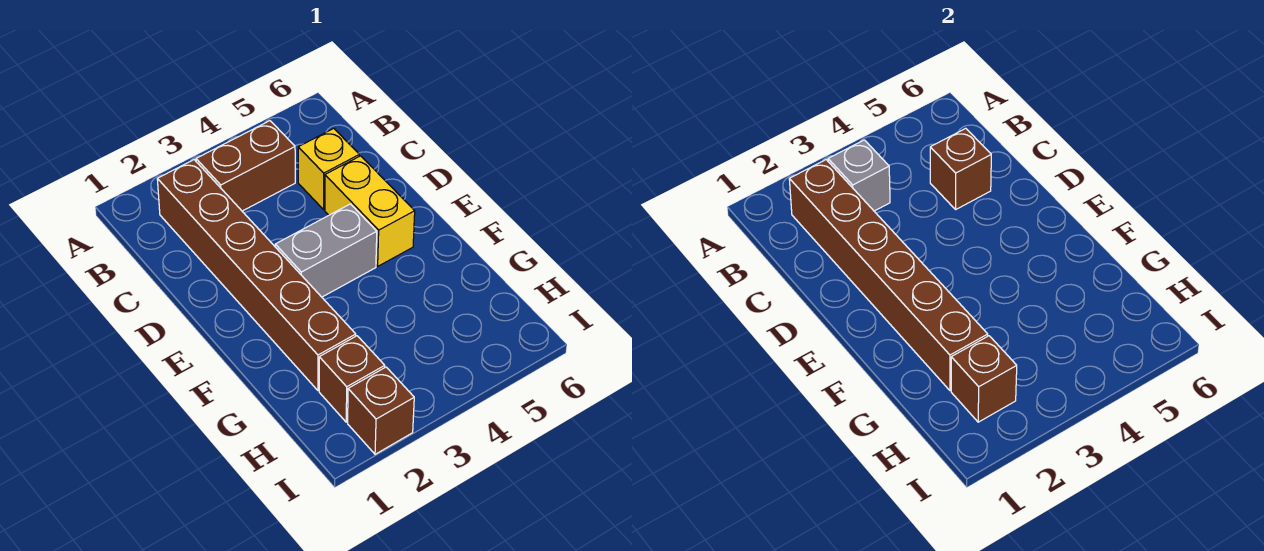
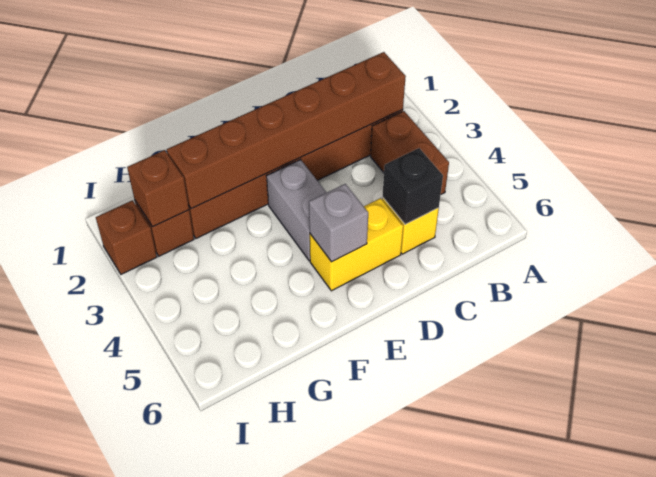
grey brick B3 level 2 -> grey brick E5 level 2
brown brick C5 level 2 -> black brick C5 level 2

